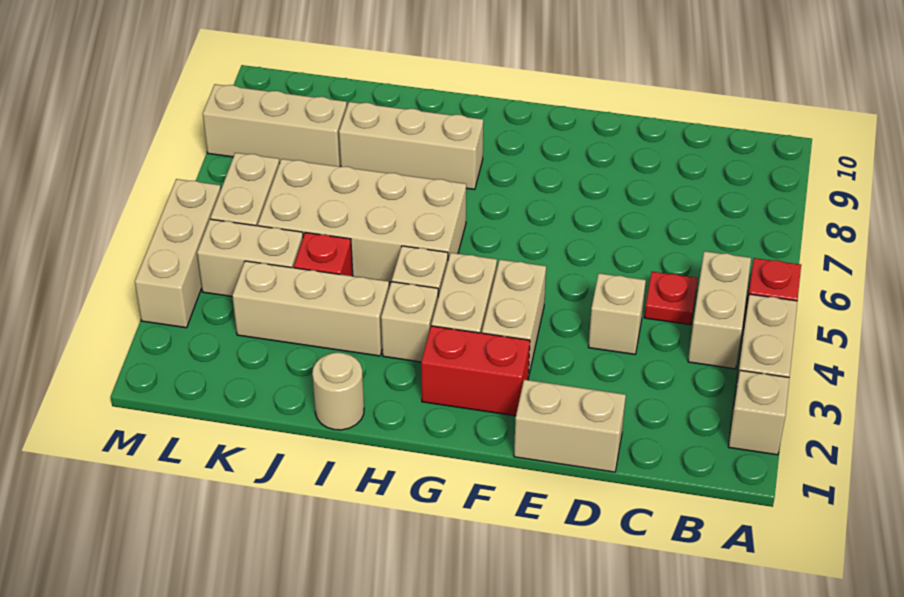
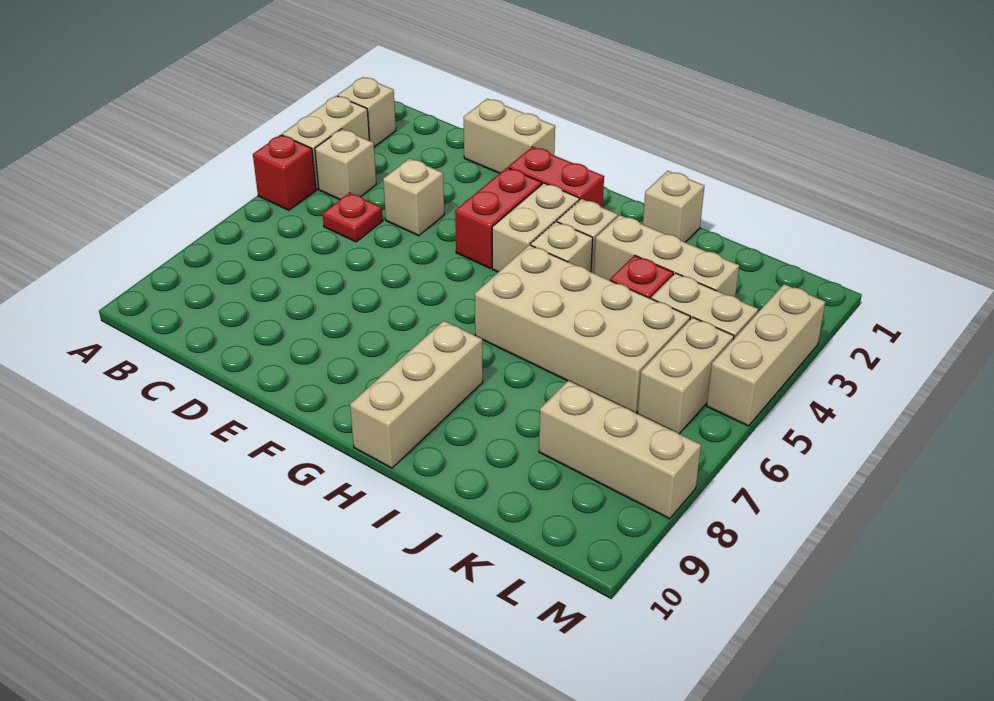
tan brick B4:B5 level 1 -> tan brick B4 level 1
tan brick F3:F4 level 1 -> red brick F3:F4 level 1
tan brick H8:J8 level 1 -> tan brick H8:H10 level 1
tan round brick I1 level 1 -> tan brick I1 level 1

